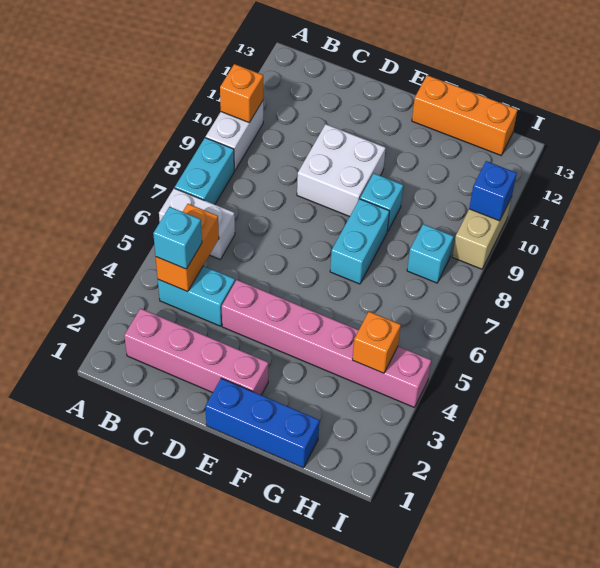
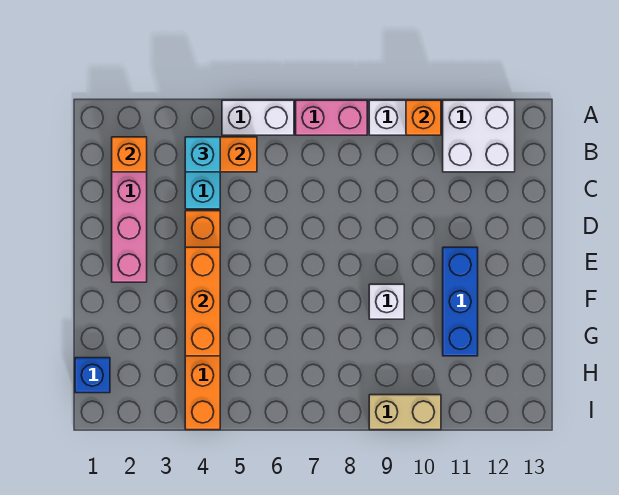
white brick A6:B6 level 1 -> white brick A5:A6 level 1
cyan brick A7:A8 level 1 -> pink brick A7:A8 level 1
pink brick D4:I4 level 1 -> orange brick D4:I4 level 1
white brick D9:E10 level 1 -> white brick A11:B12 level 1
blue brick E1:G1 level 1 -> blue brick E11:G11 level 1
cyan brick F7:F8 level 1 -> none
cyan brick F9 level 1 -> white brick F9 level 1
orange brick F13:H13 level 1 -> orange brick E4:G4 level 2
orange brick H4 level 2 -> orange brick B2 level 2
cyan brick H8 level 1 -> none
blue brick I10 level 2 -> blue brick H1 level 1

